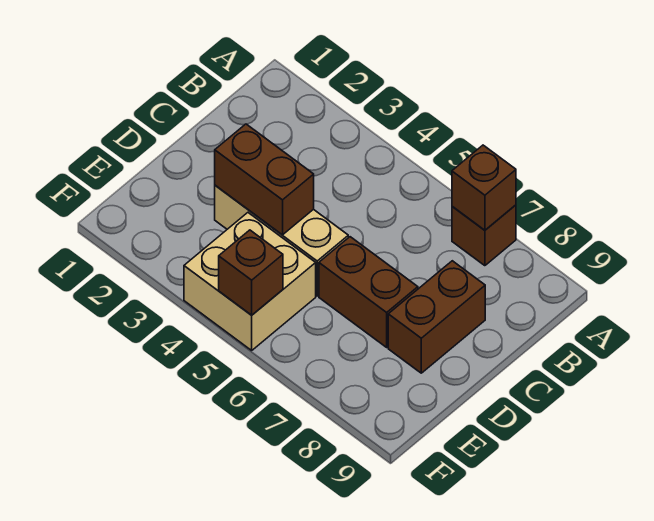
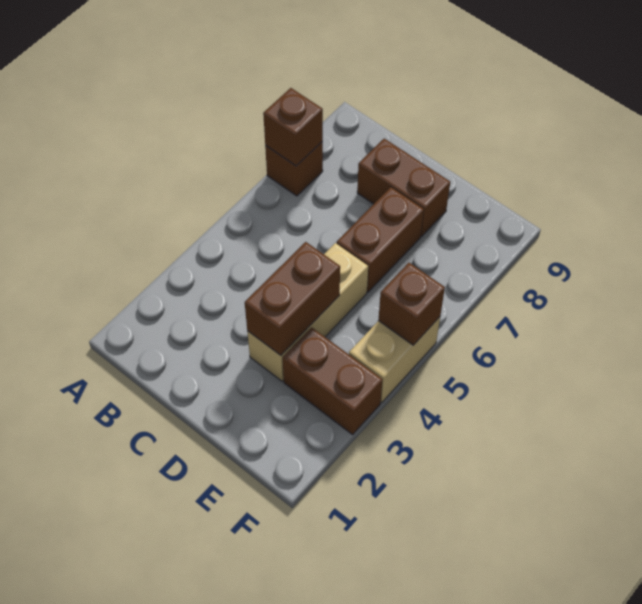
none -> brown brick E3:F3 level 1
tan brick E4:F5 level 1 -> tan brick F4:F5 level 1

